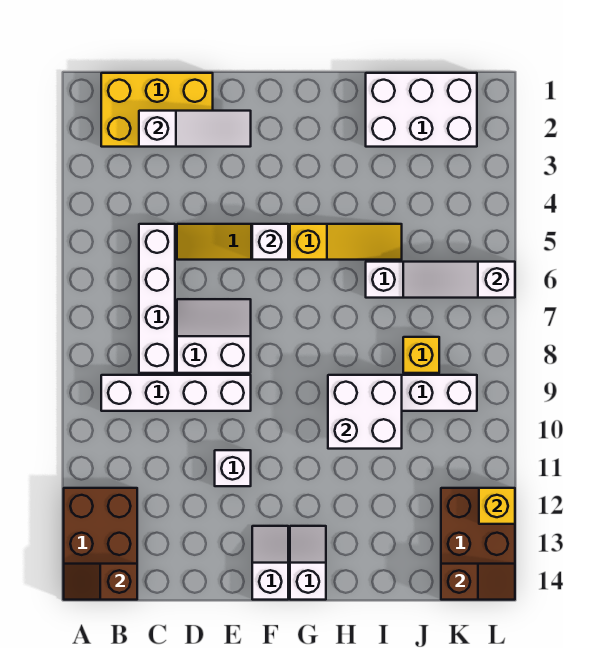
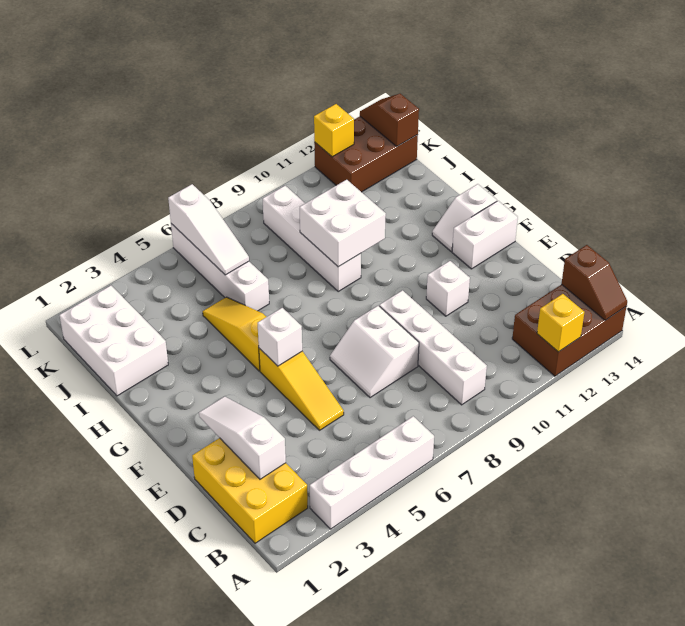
white brick C5:C8 level 1 -> white brick A3:A6 level 1
white slope F13:F14 level 1 top 14 -> white brick F13:F14 level 1
yellow brick J8 level 1 -> yellow brick A12 level 2

